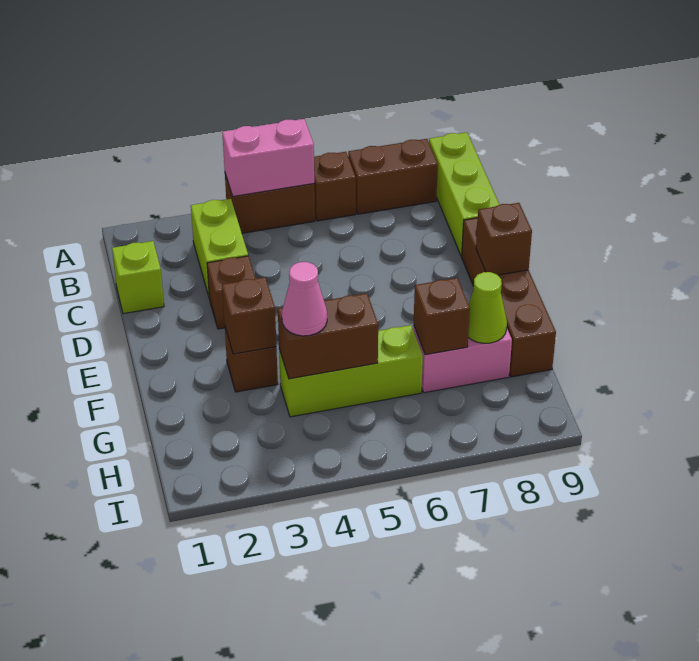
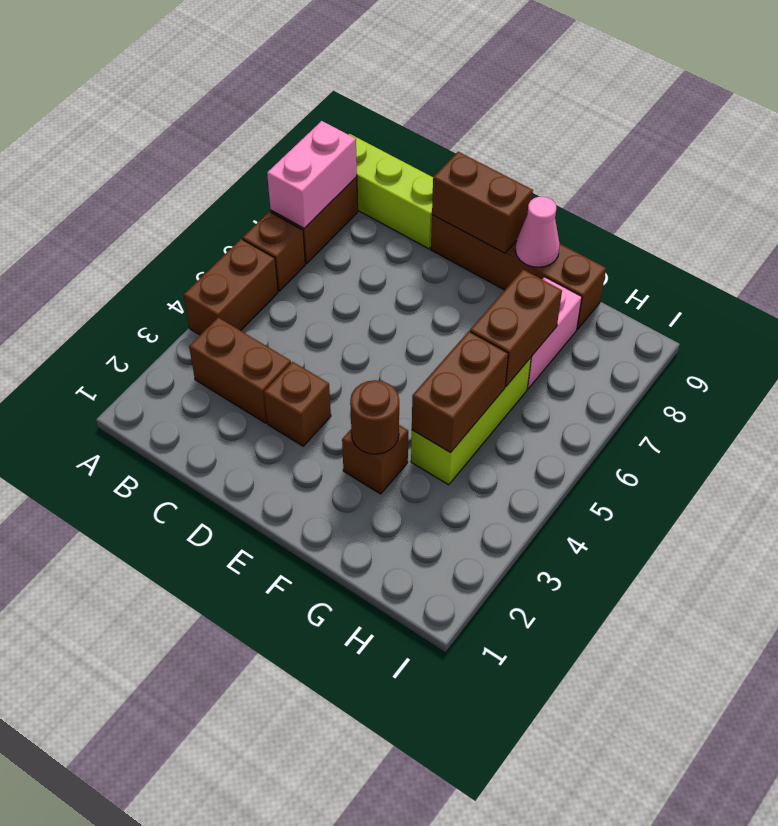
pink brick A4:A5 level 2 -> pink brick A7:A8 level 2
lime brick B3:C3 level 1 -> brown brick B3:C3 level 1
lime brick C1 level 1 -> none
brown brick E9 level 2 -> brown brick D9:E9 level 2
brown brick F3 level 2 -> brown round brick F3 level 2
pink cone G4 level 3 -> pink cone F9 level 2
brown brick G7 level 2 -> brown brick G6:G7 level 2
lime cone G8 level 2 -> none

